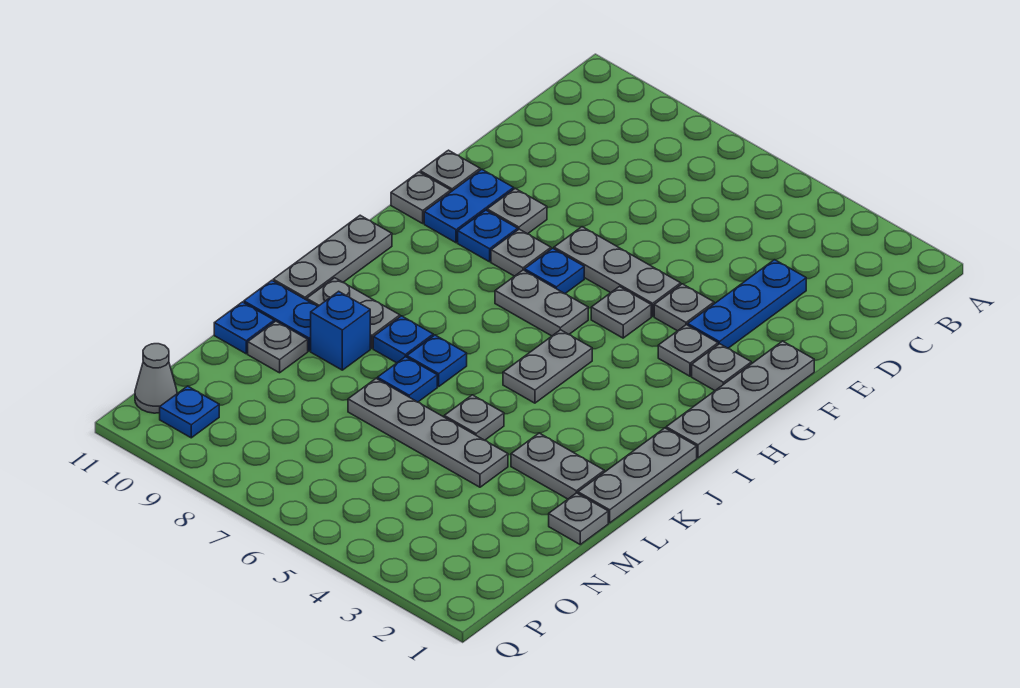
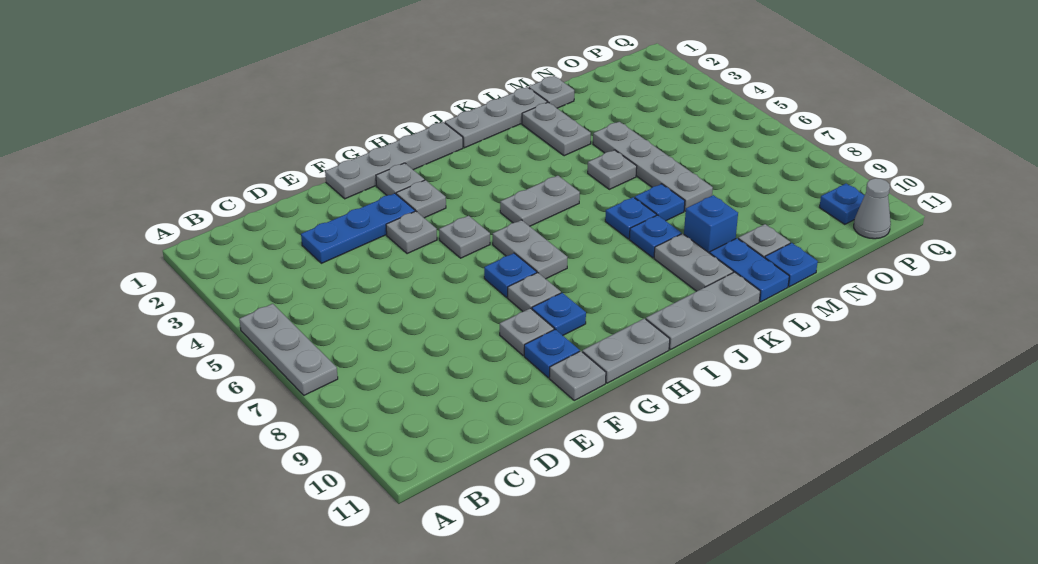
grey plate F5:F7 level 1 -> grey plate A5:A7 level 1
blue plate F10:G10 level 1 -> blue plate F10 level 1
grey plate G11 level 1 -> grey plate G11:H11 level 1

